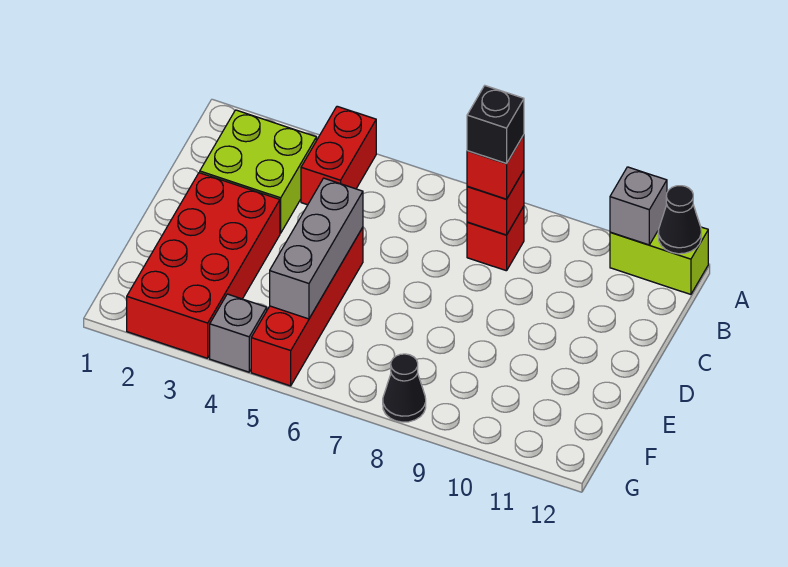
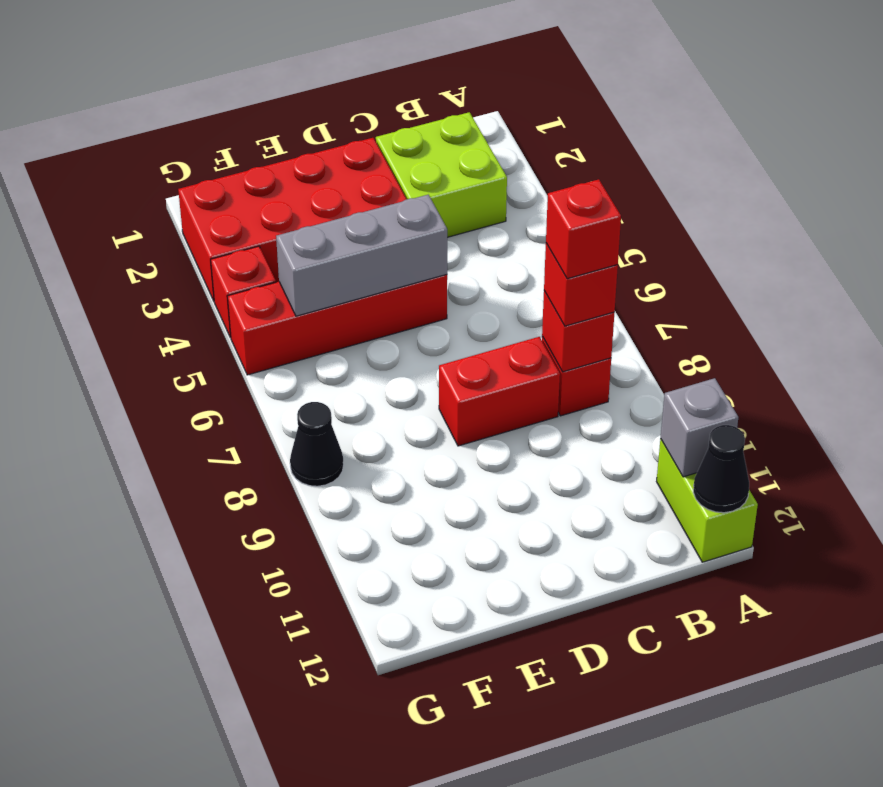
red brick A4:B4 level 1 -> red brick C8:D8 level 1
black brick B8 level 4 -> red brick B8 level 4
grey brick G4 level 1 -> red brick G4 level 1

